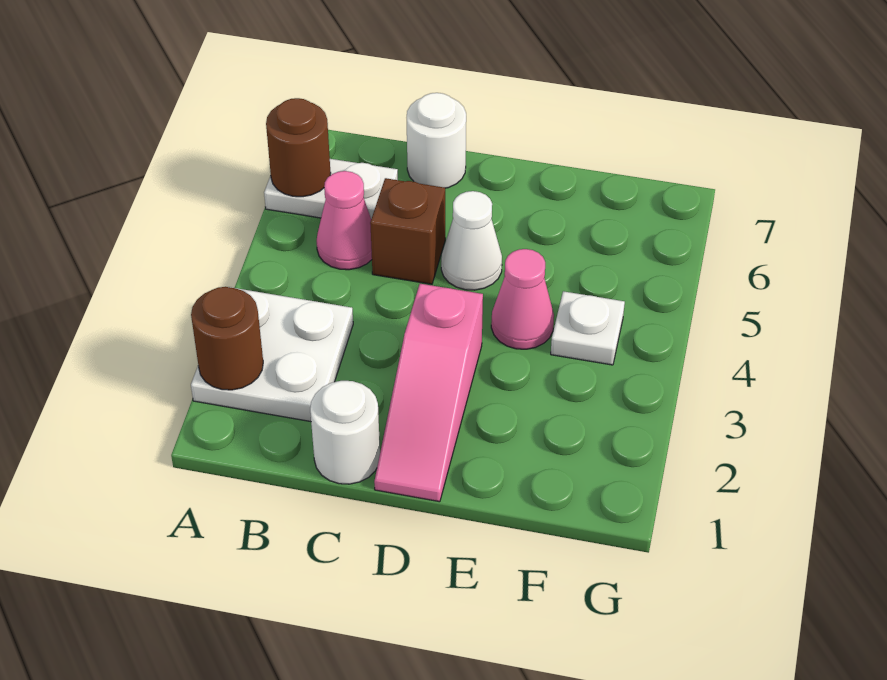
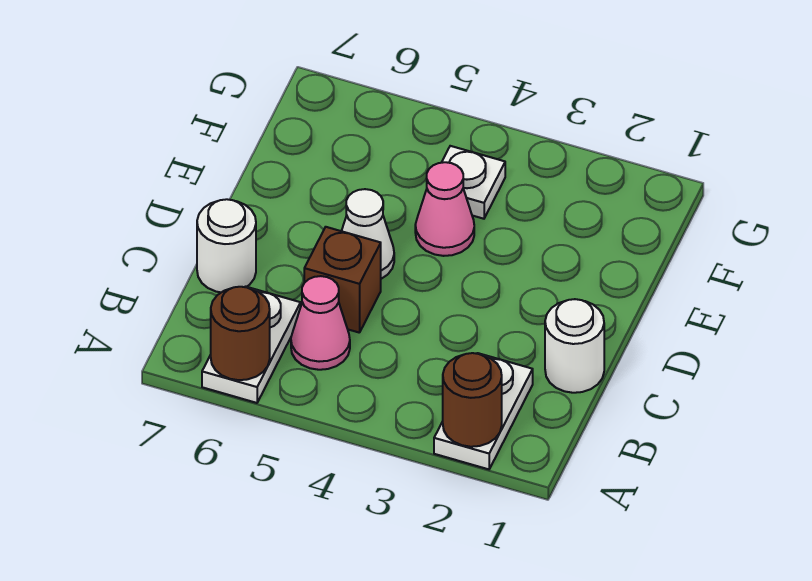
white plate A2:B3 level 1 -> white plate A2:B2 level 1
pink slope D1:D3 level 1 top 3 -> none

